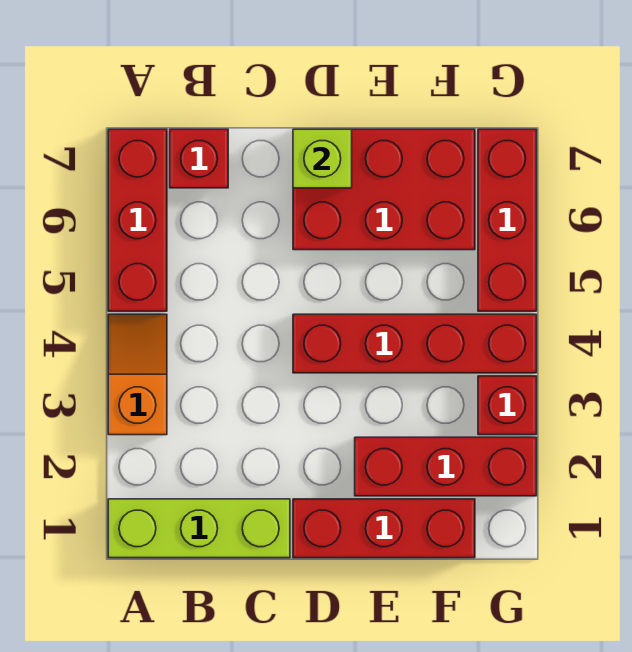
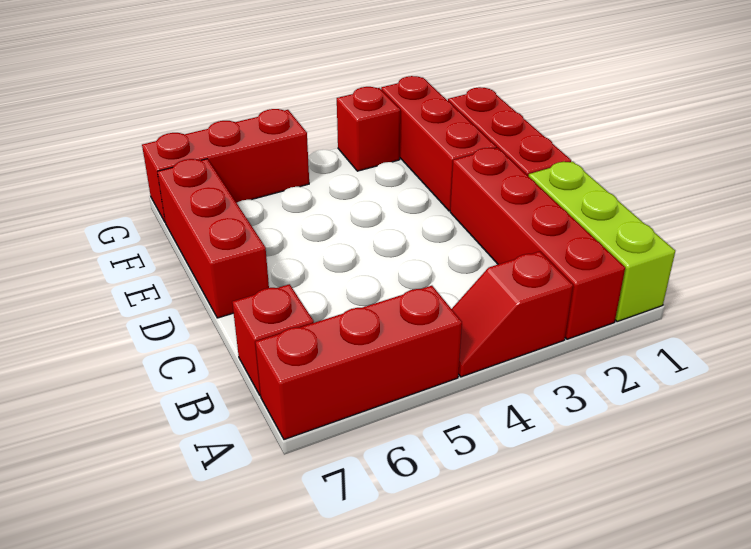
orange slope A3:A4 level 1 top 3 -> red slope A3:A4 level 1 top 3
red brick D4:G4 level 1 -> red brick A2:D2 level 1
red brick D6:F7 level 1 -> red brick D7:F7 level 1
lime brick D7 level 2 -> none

